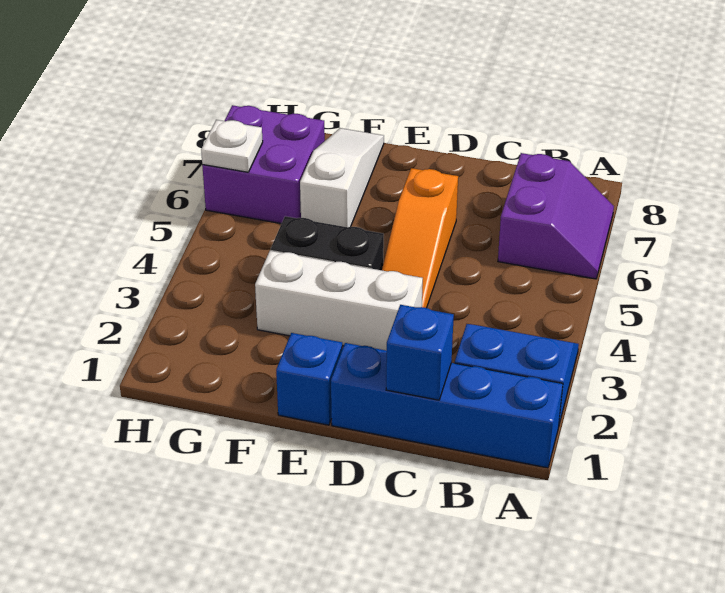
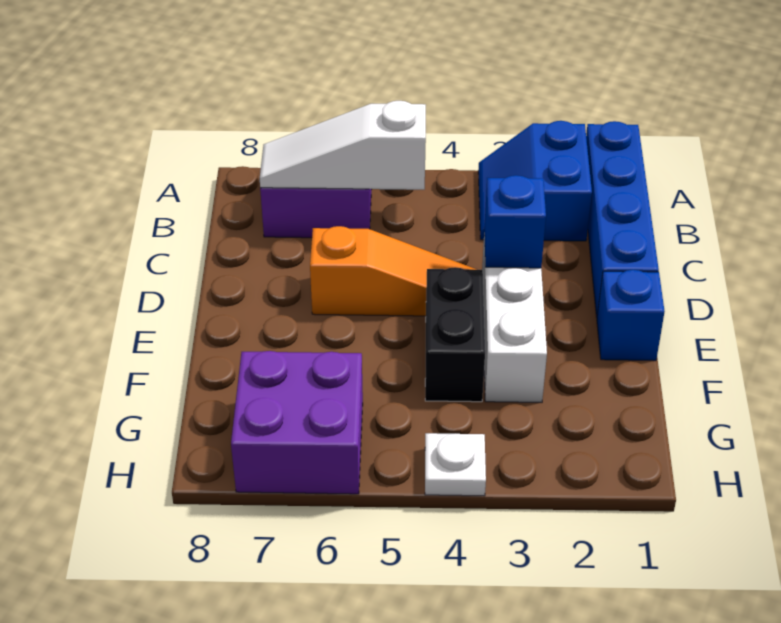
blue brick C1 level 2 -> blue brick D3 level 2
white slope F6:F8 level 1 top 6 -> white slope B5:B7 level 2 top 5
white plate H6 level 2 -> white plate H4 level 1

